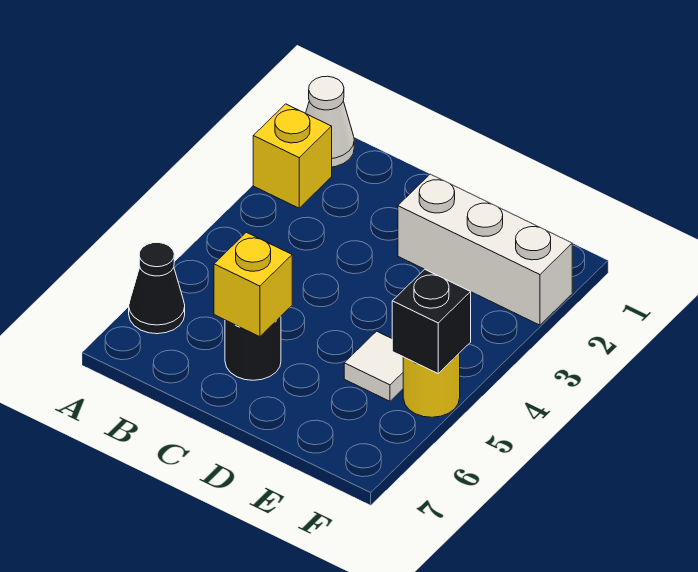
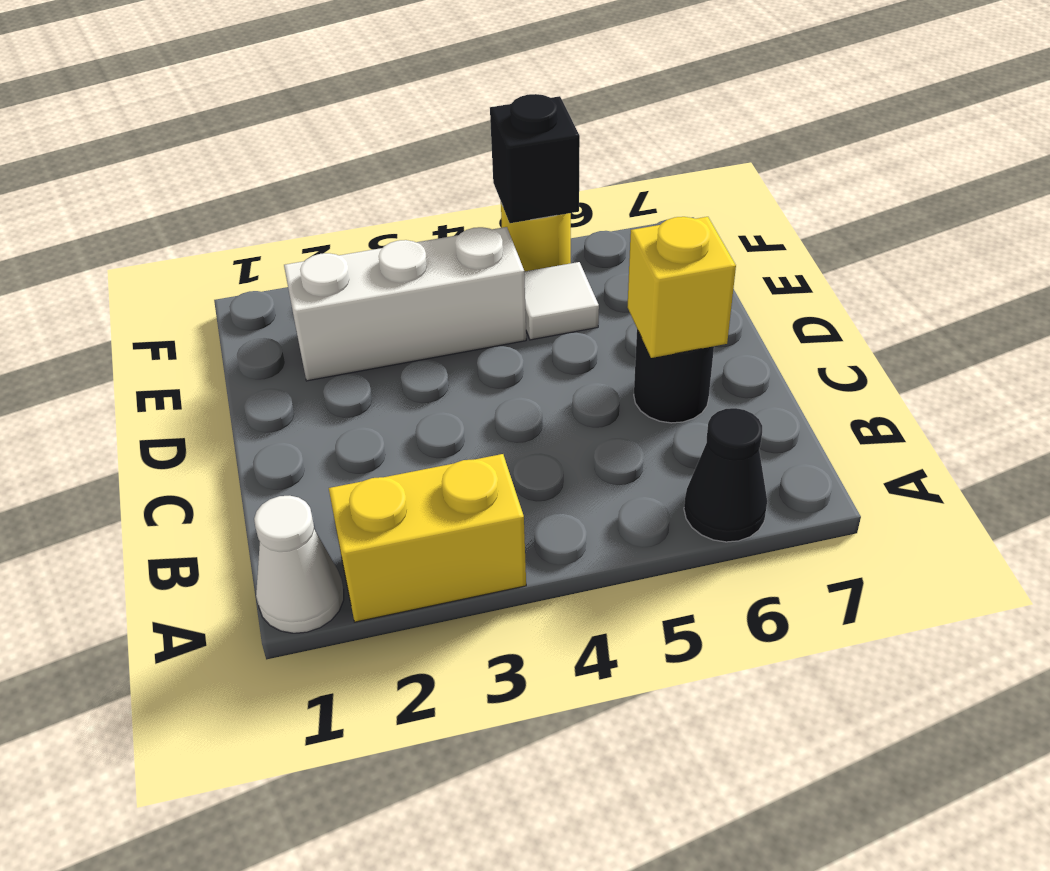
yellow brick A2 level 1 -> yellow brick A2:A3 level 1
white brick D2:F2 level 1 -> white brick E2:E4 level 1

